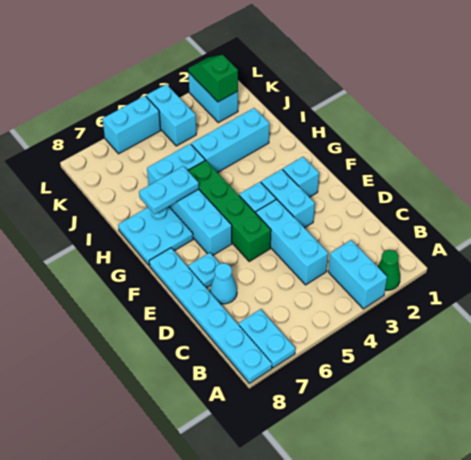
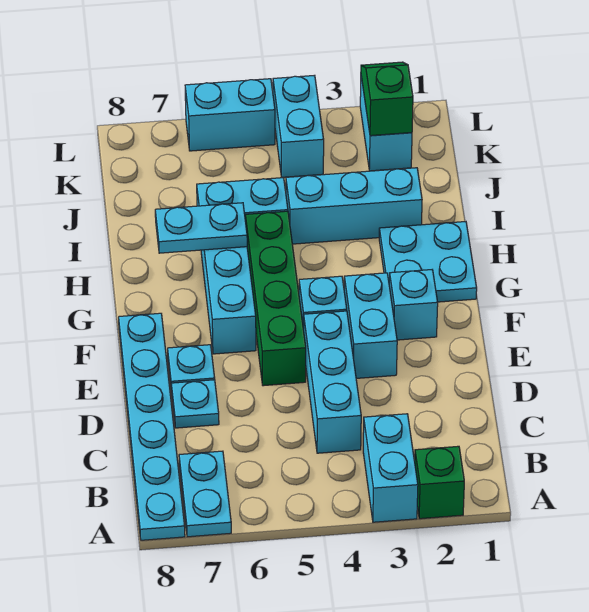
green cone A2 level 1 -> green brick A2 level 1
cyan cone D7 level 1 -> cyan plate D7 level 1
cyan plate G7:H8 level 1 -> cyan plate G1:H2 level 1

